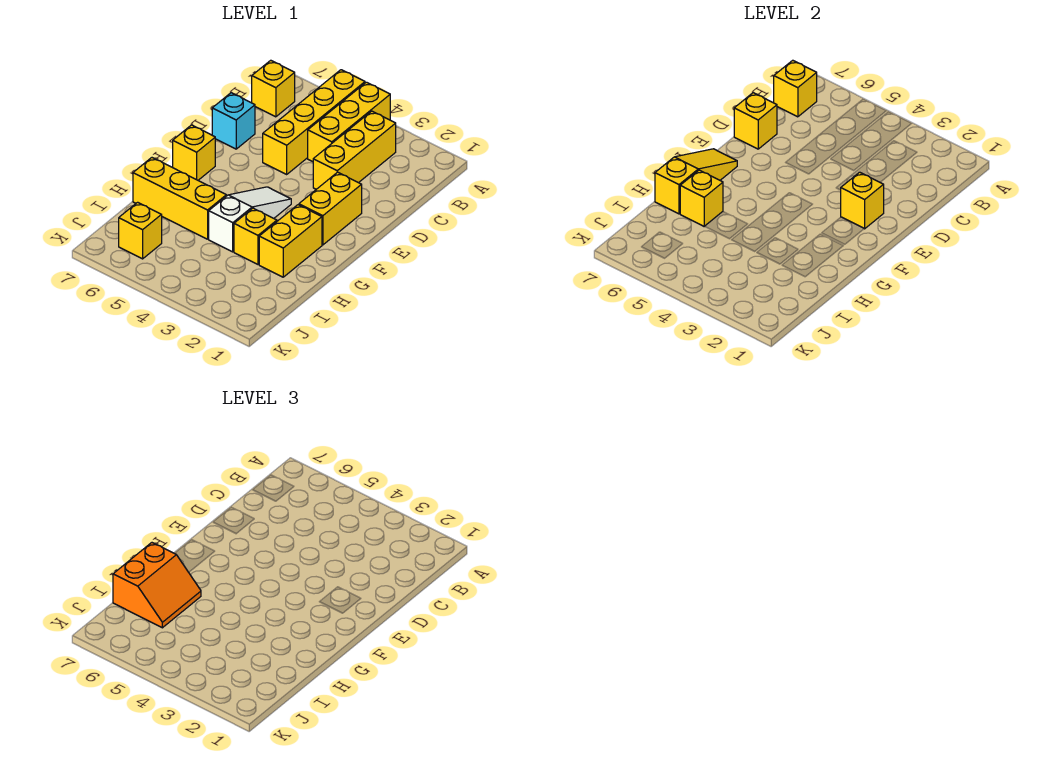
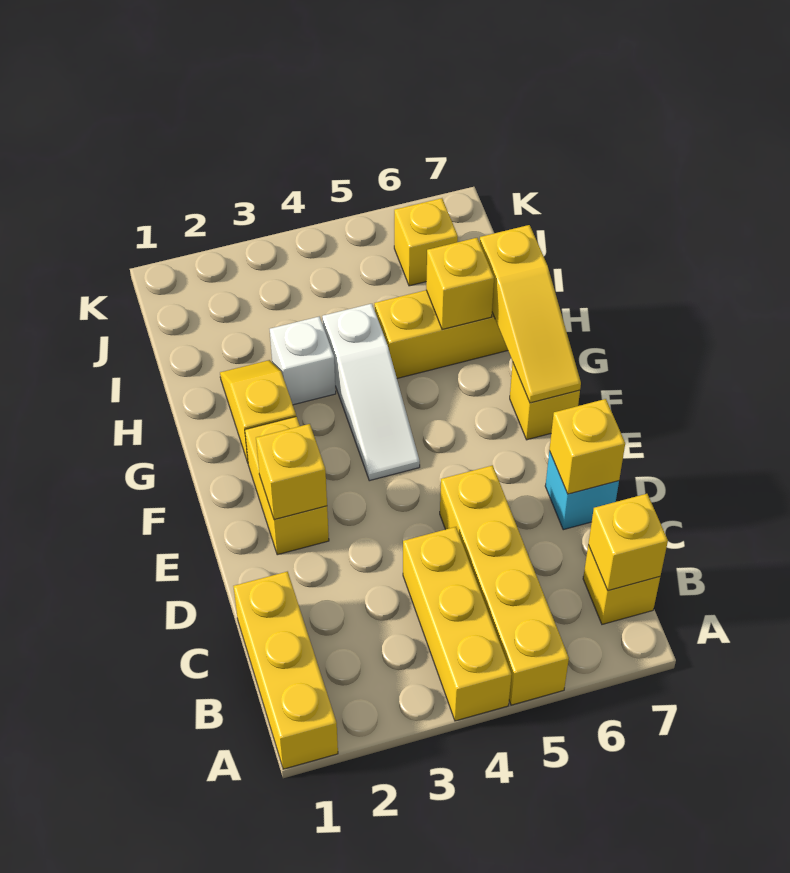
yellow brick B3:D3 level 1 -> yellow brick A1:C1 level 1
yellow brick G2:H2 level 1 -> yellow slope G2:H2 level 1 top G
yellow brick H3 level 1 -> white brick H3 level 1
orange slope H6:I7 level 3 top 7 -> none

